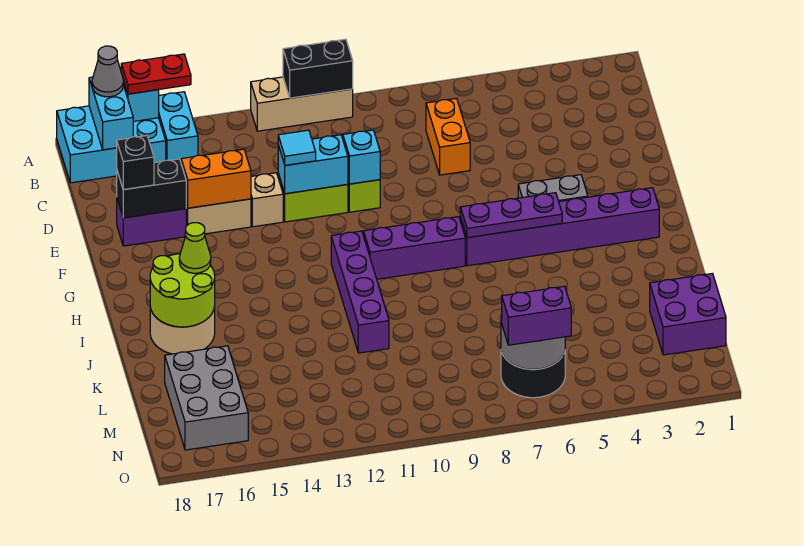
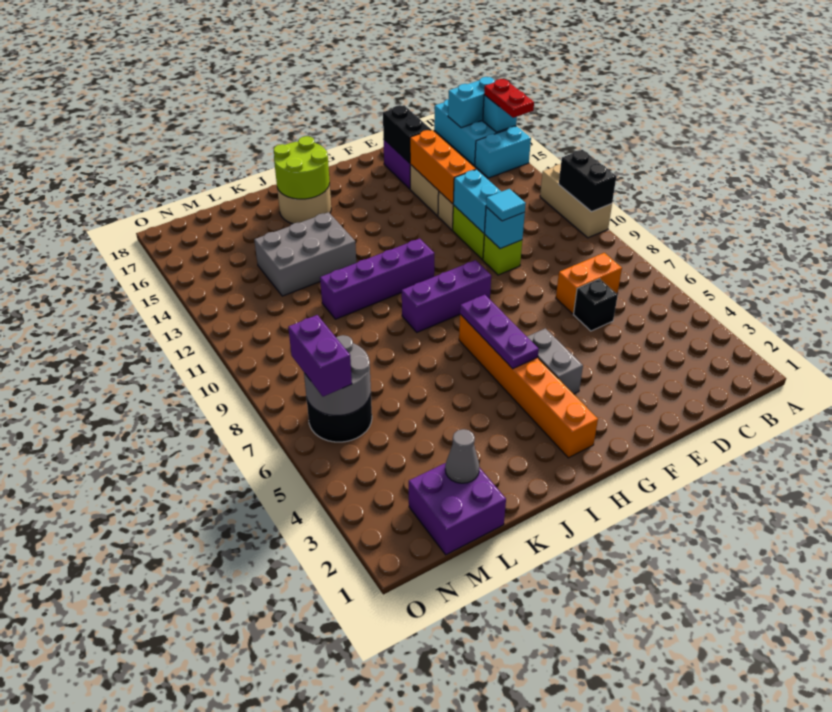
grey cone A17 level 3 -> grey cone L2 level 2
cyan tile E12 level 3 -> cyan tile E10 level 3
orange brick E14:E15 level 2 -> orange brick E13:E15 level 2
black brick E17 level 3 -> black brick D6 level 1
purple brick H2:H7 level 1 -> orange brick H2:H7 level 1
purple brick H8:H10 level 1 -> purple brick G9:I9 level 1
lime cone I16 level 3 -> none
grey brick L16:N17 level 1 -> grey brick J13:L14 level 1

